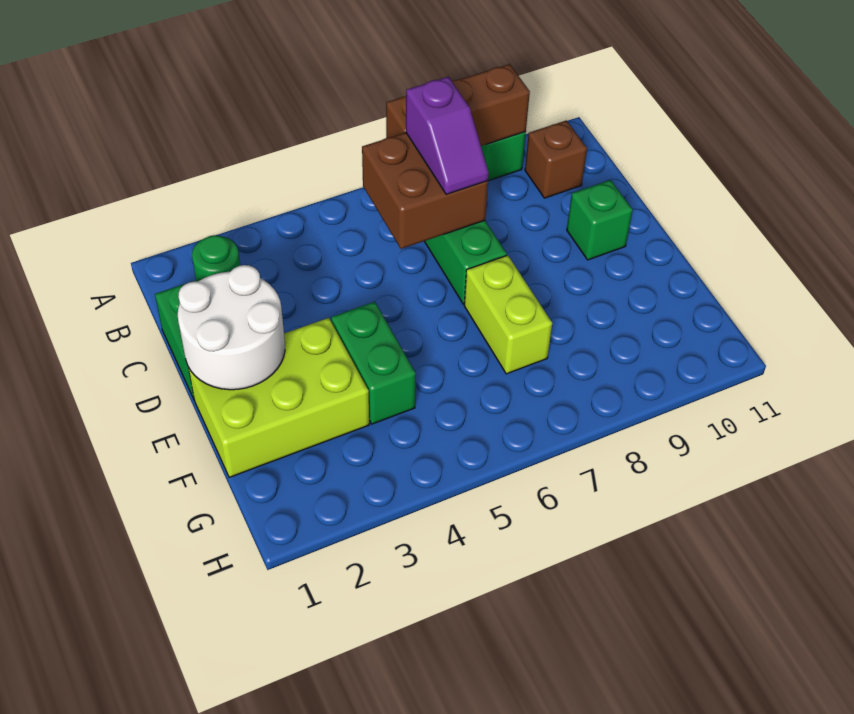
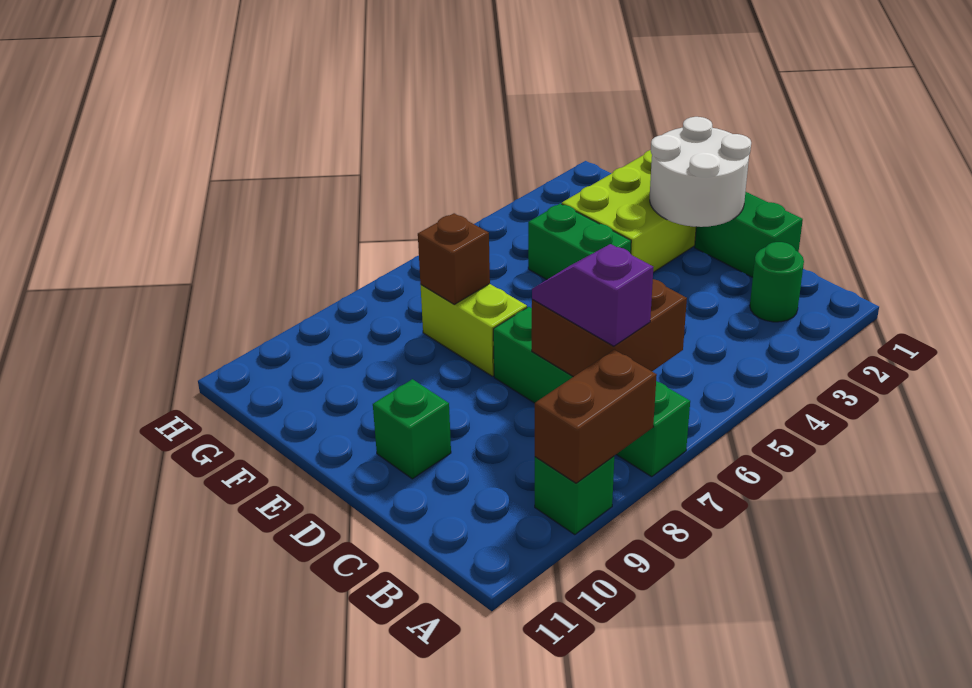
brown brick A7:A9 level 2 -> brown brick A8:A9 level 2
brown brick B10 level 1 -> brown brick F7 level 2

